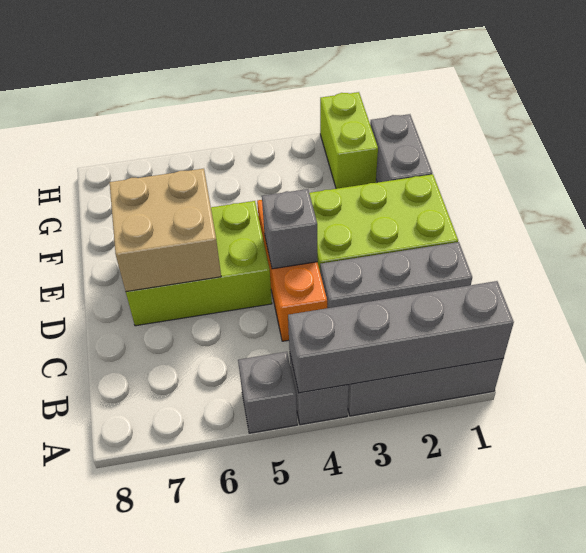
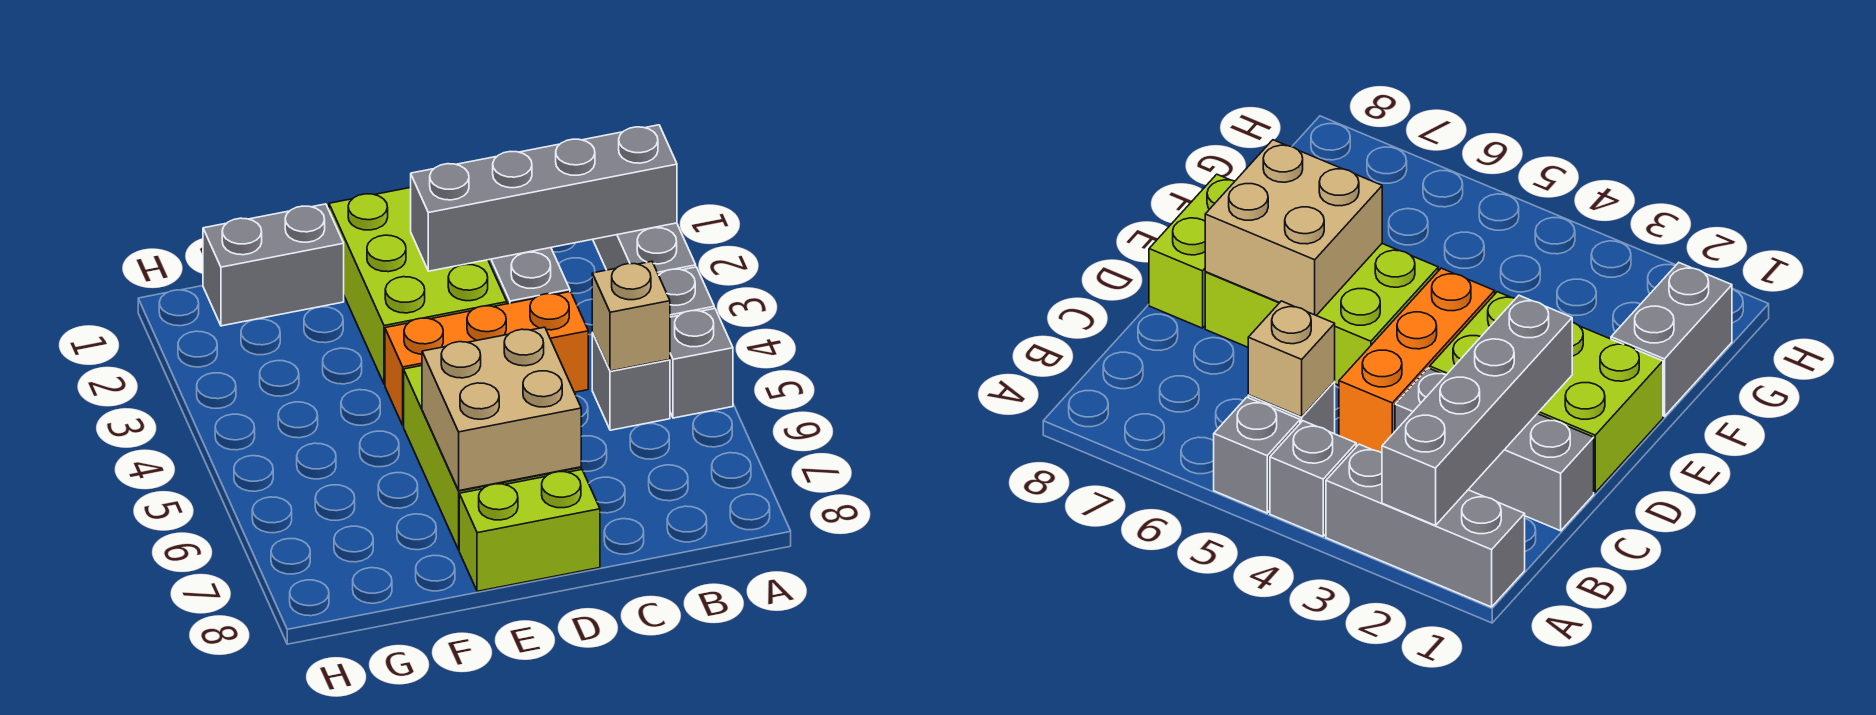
grey brick A1:A4 level 2 -> grey brick A2:D2 level 2
none -> tan brick B5 level 2
grey brick D4 level 2 -> grey brick B5 level 1
lime brick G2:H2 level 1 -> lime brick D8:E8 level 1

